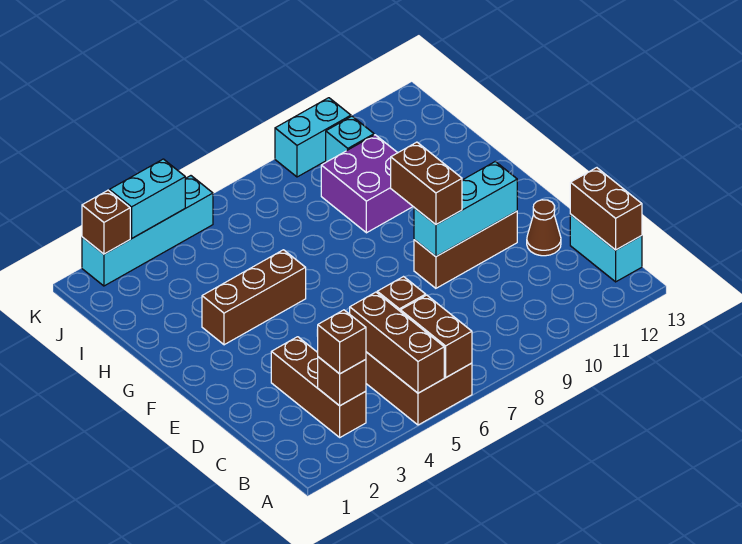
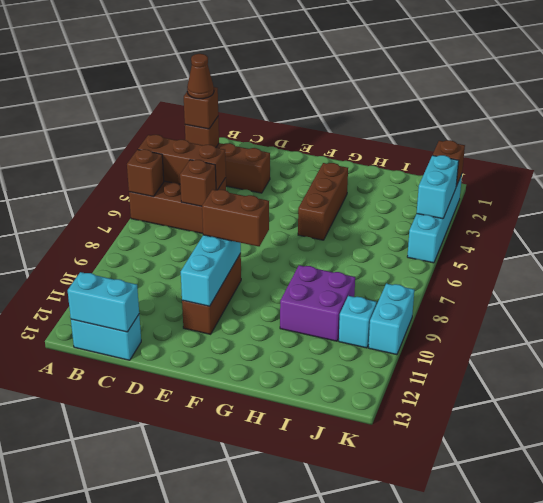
brown brick A6:B6 level 2 -> brown brick A6 level 2
brown brick B13:C13 level 2 -> cyan brick B13:C13 level 2
brown cone D12 level 1 -> brown cone B3 level 4

